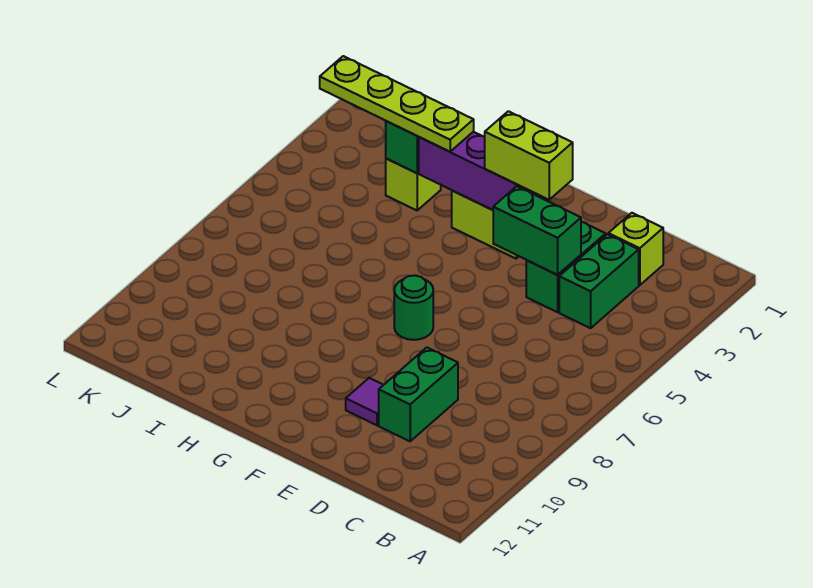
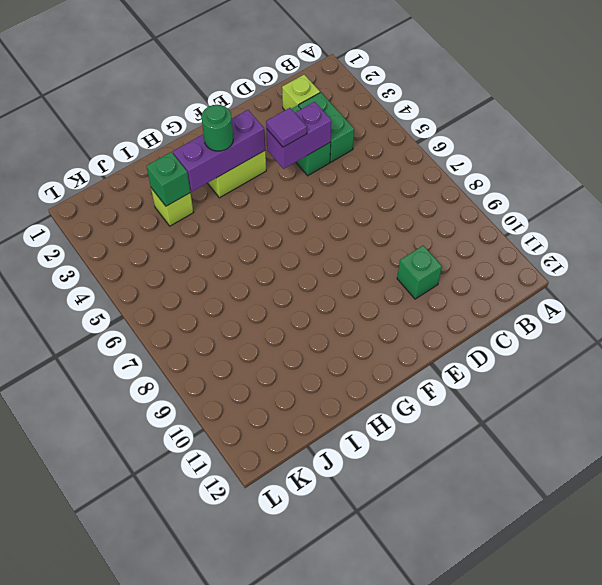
green brick D4:E4 level 2 -> purple brick D4:E4 level 2
green brick D9:D10 level 1 -> green brick D10 level 1
lime brick E3:F3 level 3 -> none
purple tile E10 level 1 -> purple tile E4 level 3
green round brick F7 level 1 -> green round brick G3 level 3
lime plate H3:K3 level 3 -> none

